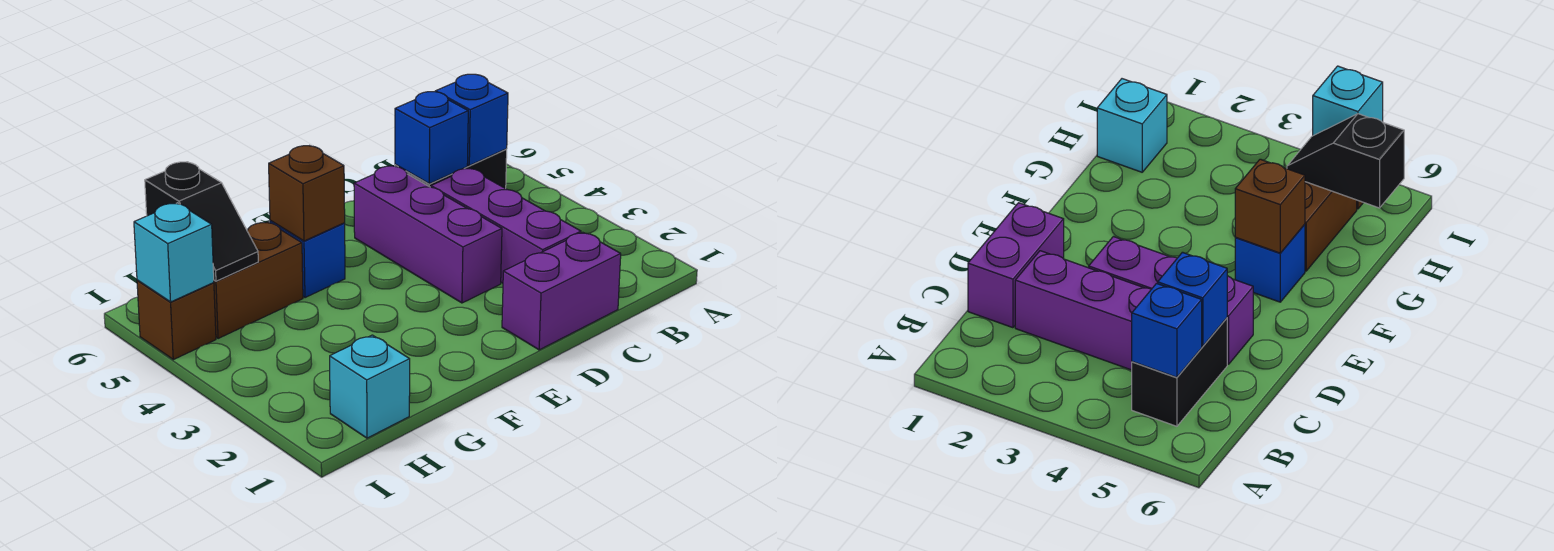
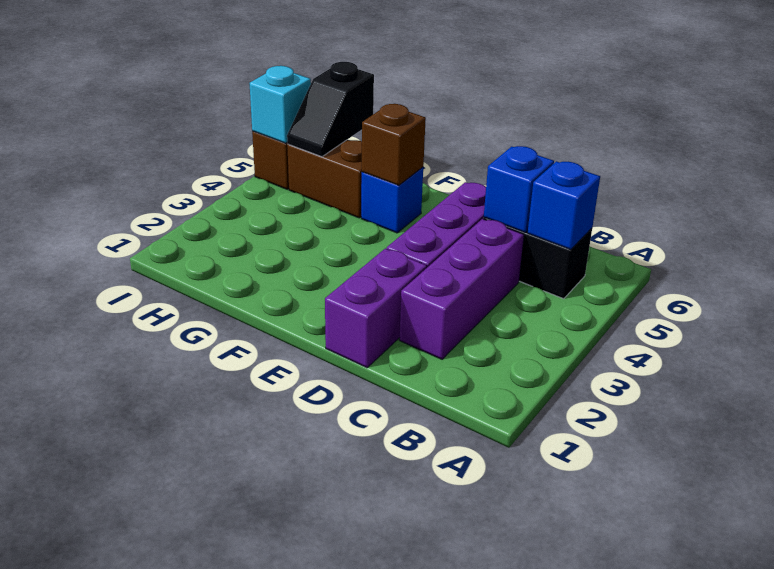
purple brick C1:D1 level 1 -> purple brick D1:D2 level 1
cyan brick H1 level 1 -> none

